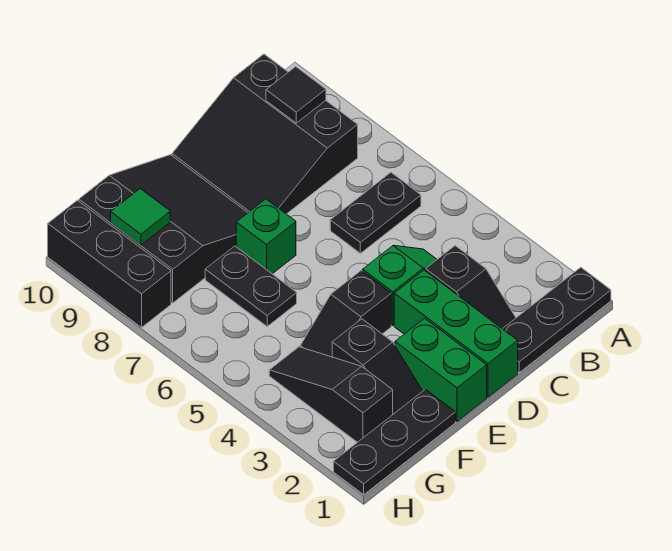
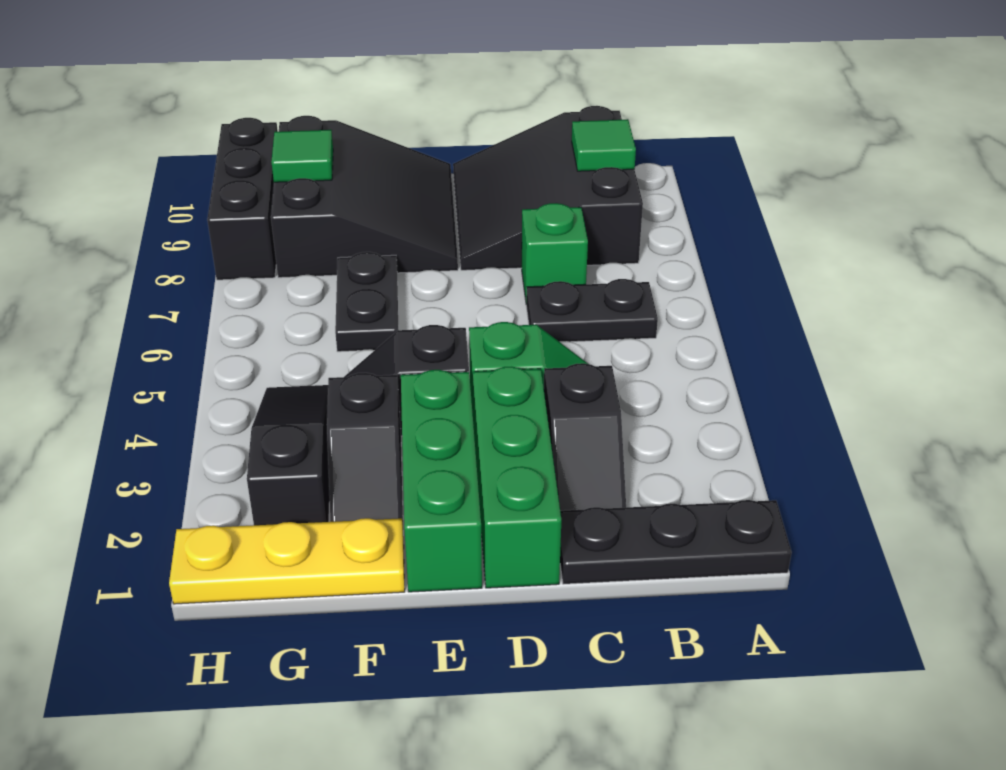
black tile B9 level 2 -> green tile B9 level 2
green brick E1:E2 level 1 -> green brick E1:E3 level 1
green brick E7 level 1 -> green brick C7 level 1
black plate F1:H1 level 1 -> yellow plate F1:H1 level 1

